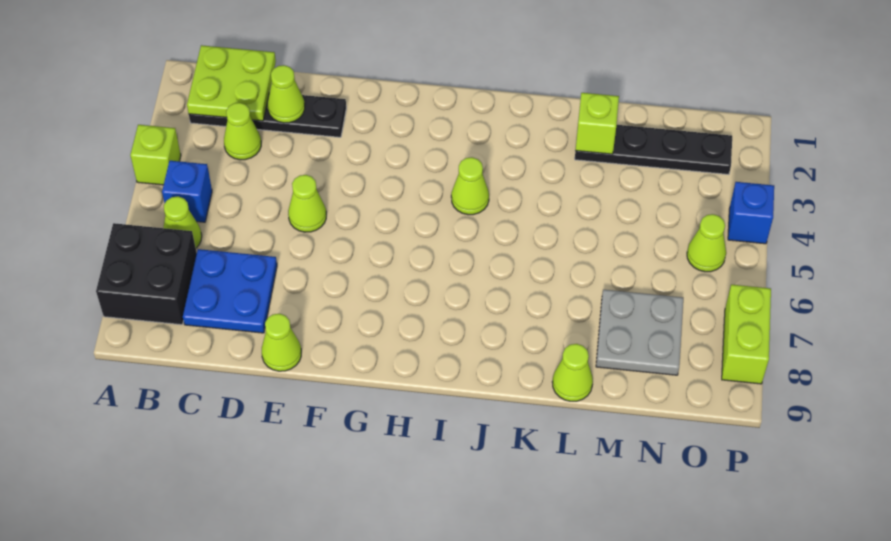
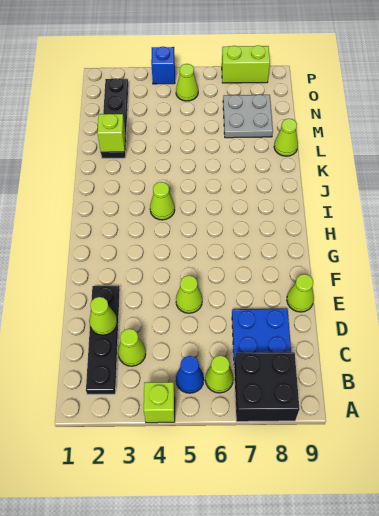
lime plate B1:C2 level 2 -> none
blue brick B5 level 1 -> blue cone B5 level 1

